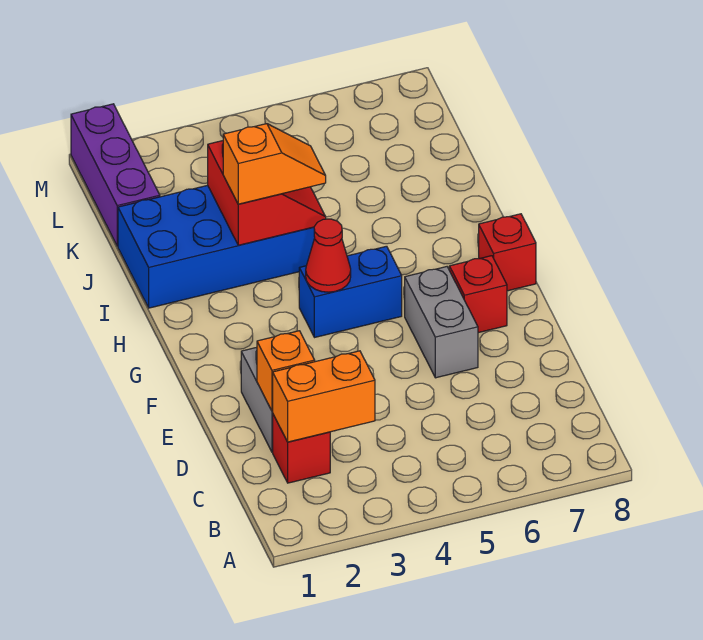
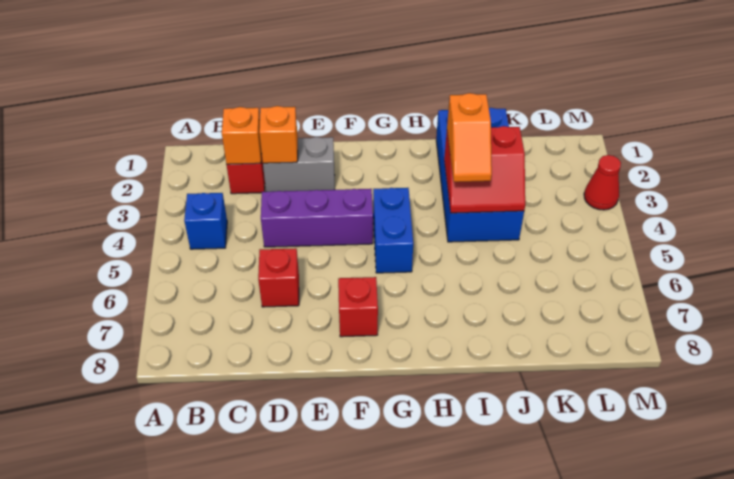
none -> blue brick B4 level 1
orange brick C2:C3 level 2 -> orange brick C2 level 2
grey brick E6:F6 level 1 -> none
red cone G4 level 2 -> red cone M3 level 1
red brick G8 level 1 -> red brick D6 level 1
purple brick K1:M1 level 1 -> purple brick D4:F4 level 1

